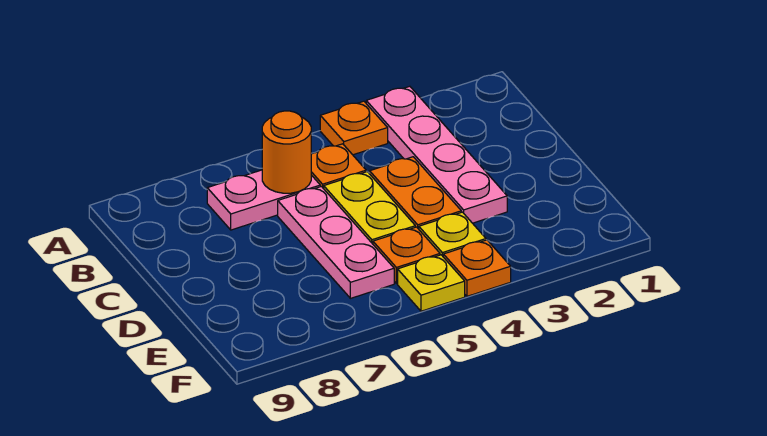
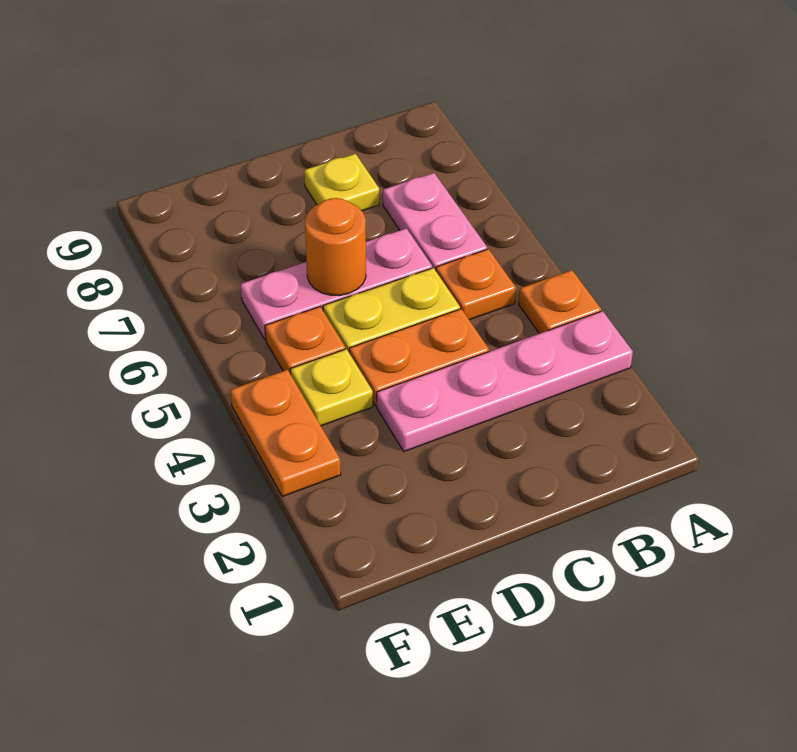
orange round brick B6 level 2 -> orange round brick D6 level 2
orange plate F4 level 1 -> orange plate F3:F4 level 1
yellow plate F5 level 1 -> yellow plate C8 level 1

